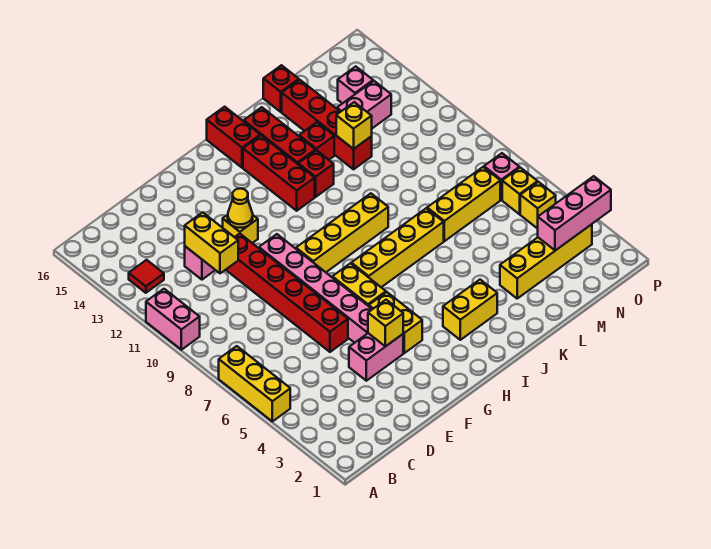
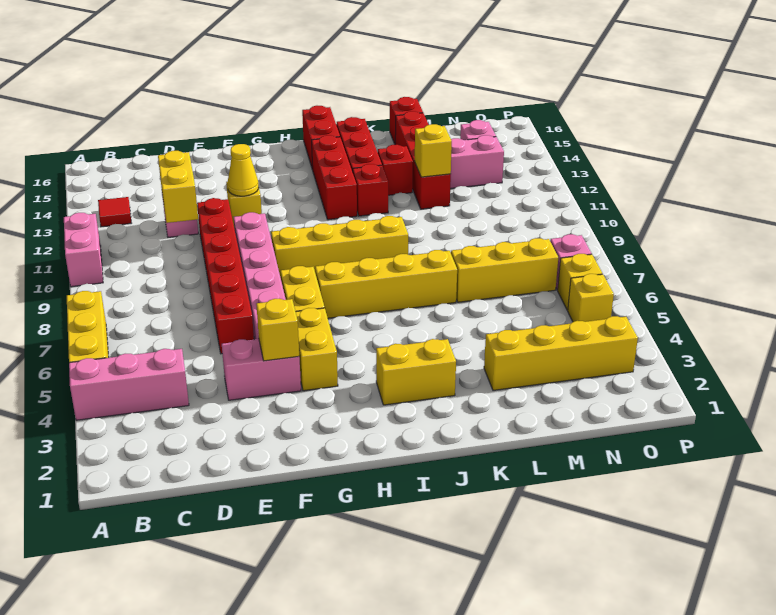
pink brick N3:P3 level 2 -> pink brick A4:C4 level 1

